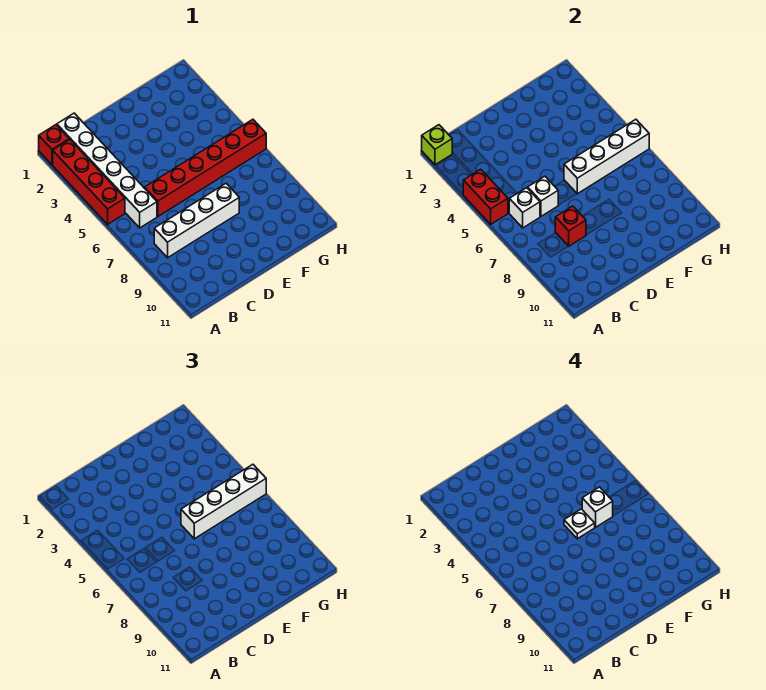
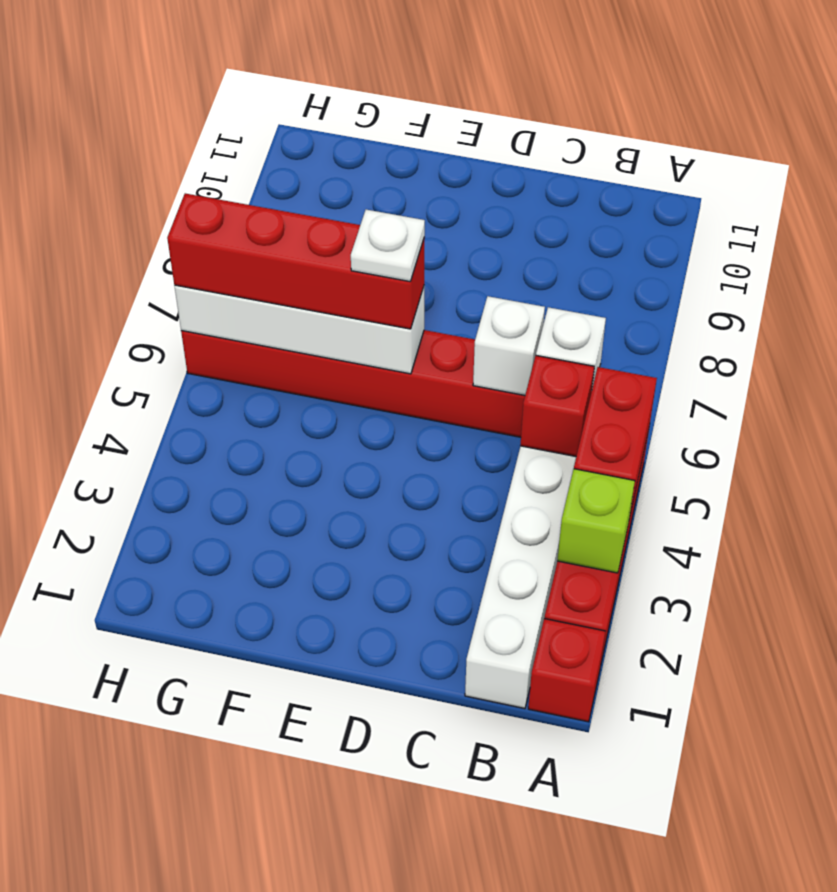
lime brick A1 level 2 -> lime brick A3 level 2
white brick B8:E8 level 1 -> none
red brick C8 level 2 -> red brick B5 level 2
white brick E6:H6 level 3 -> red brick E6:H6 level 3
white brick F6 level 4 -> none

